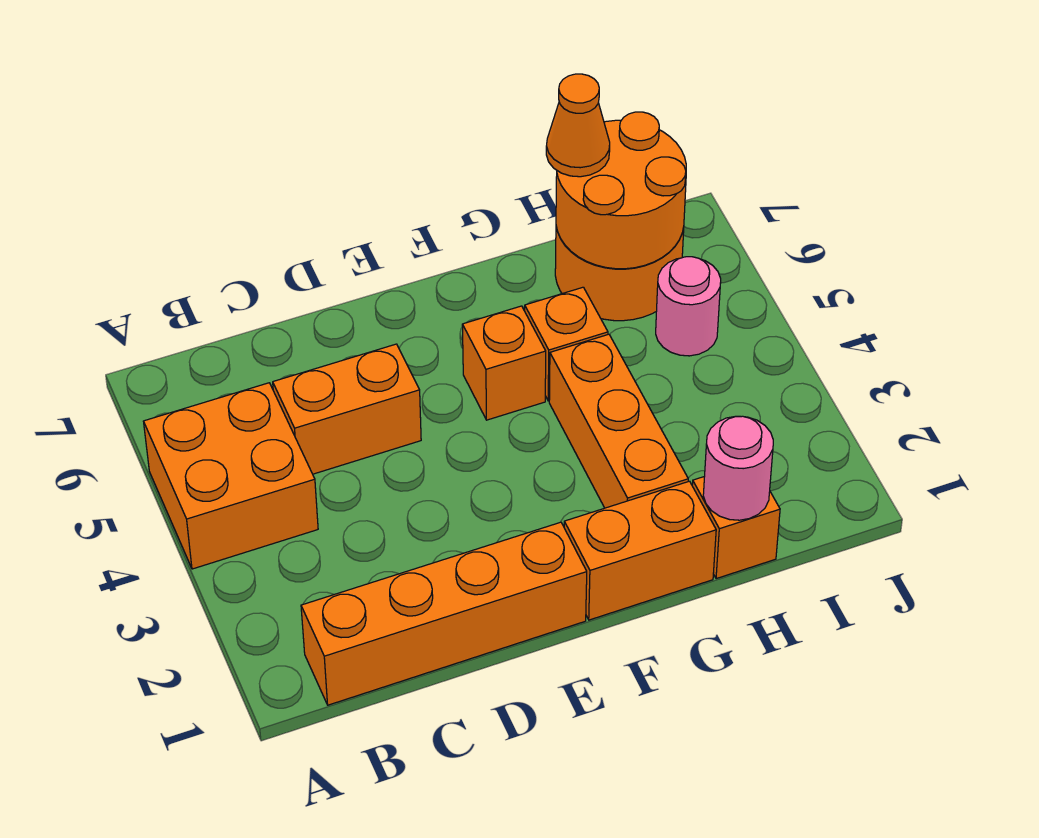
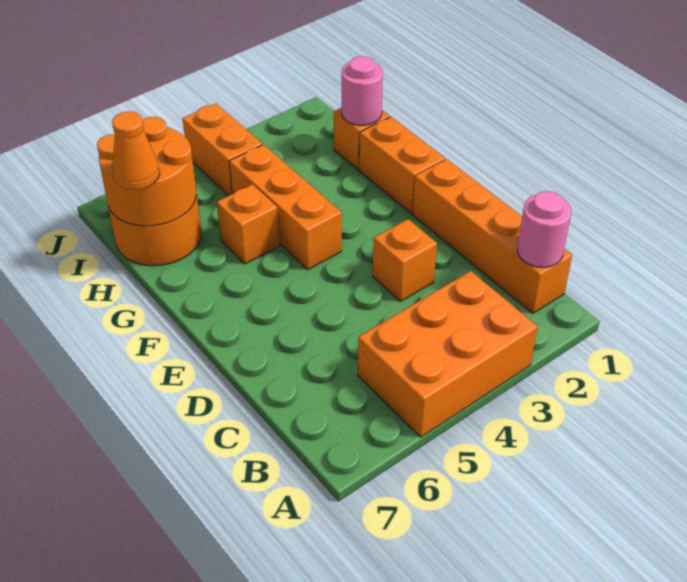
orange brick A4:B5 level 1 -> orange brick A3:B5 level 1
orange brick C5:D5 level 1 -> orange brick I4:J4 level 1
orange brick F5 level 1 -> orange brick D3 level 1
orange brick G2:G4 level 1 -> orange brick F4:H4 level 1
pink round brick I5 level 1 -> pink round brick B1 level 2

